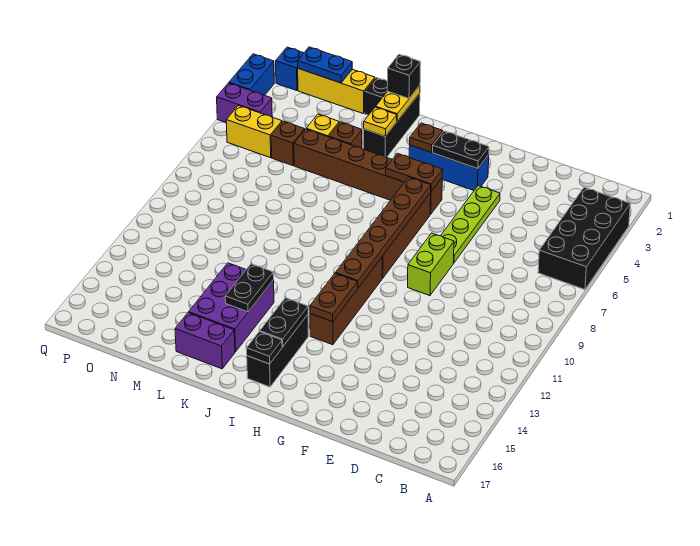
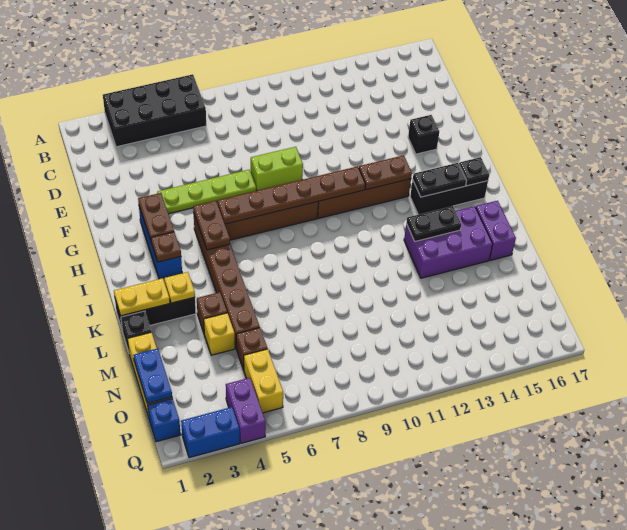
black plate G3:H3 level 2 -> brown plate G3:H3 level 2
black brick K1 level 3 -> black brick F15 level 1

